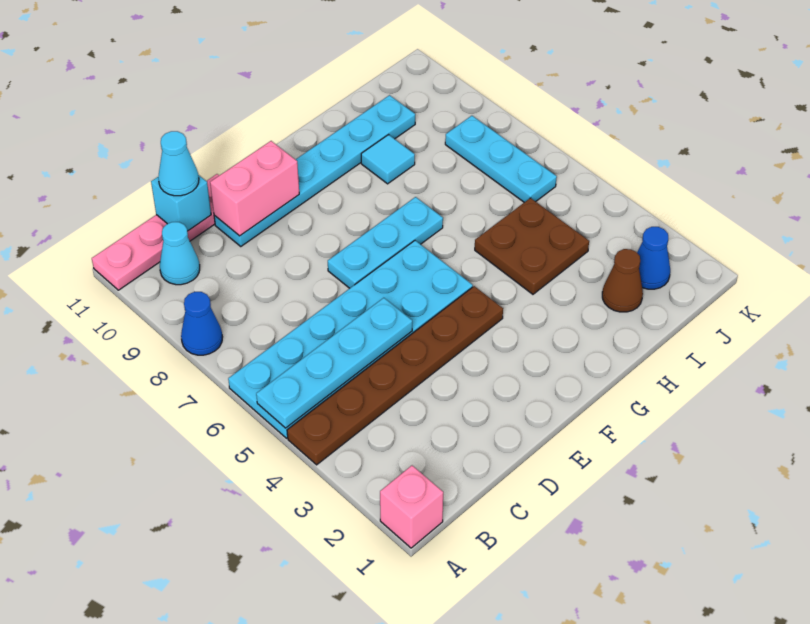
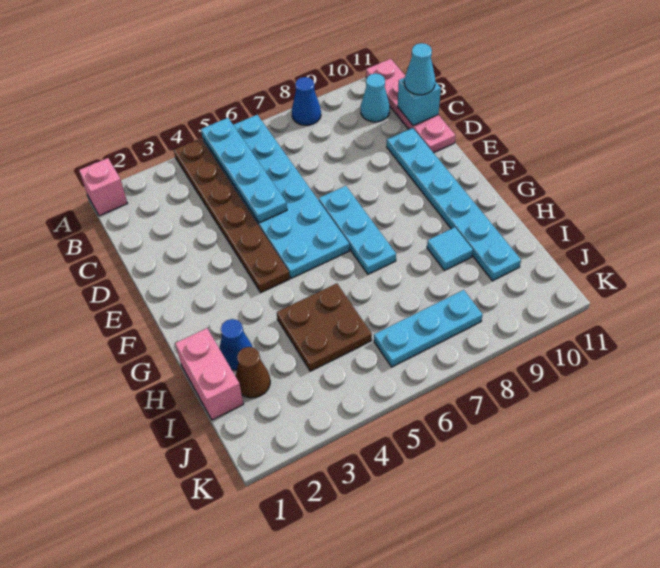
pink brick D10:E10 level 2 -> pink brick H1:I1 level 1
blue cone J2 level 1 -> blue cone H2 level 1

